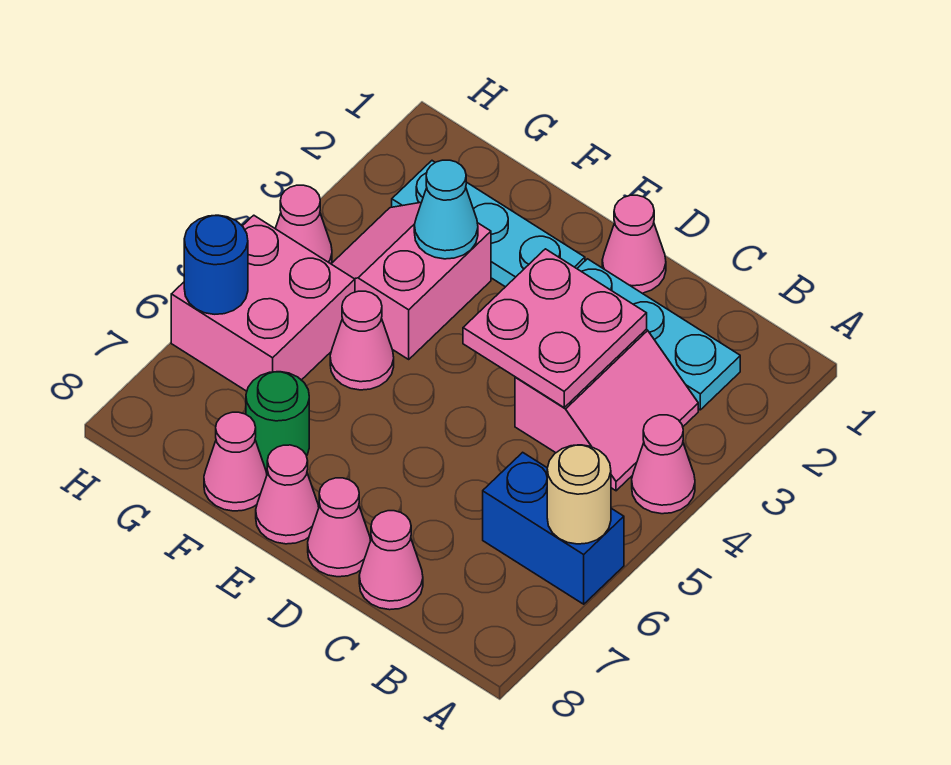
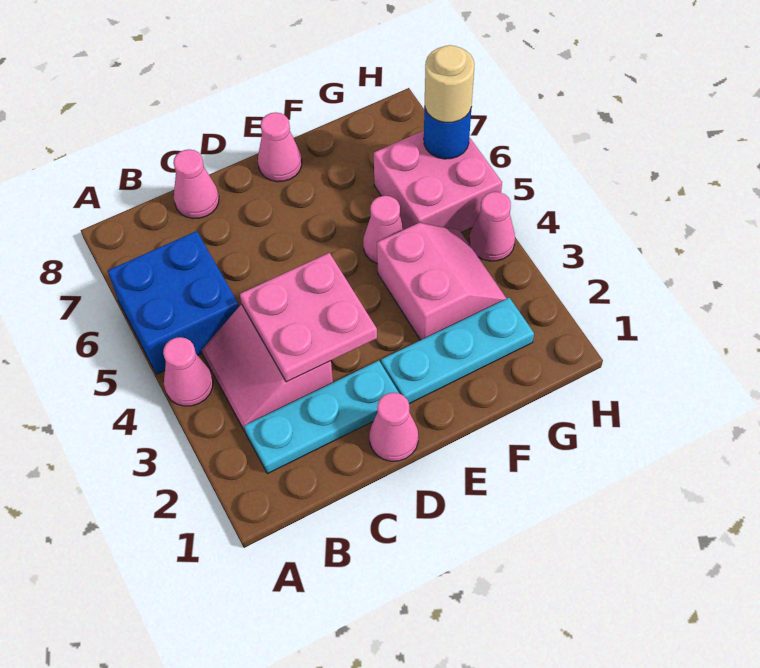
blue brick A6:B6 level 1 -> blue brick A5:B6 level 1
tan round brick A6 level 2 -> tan round brick H6 level 3
pink cone D8 level 1 -> none
cyan cone F3 level 2 -> none
green round brick F7 level 1 -> none
pink cone F8 level 1 -> none

